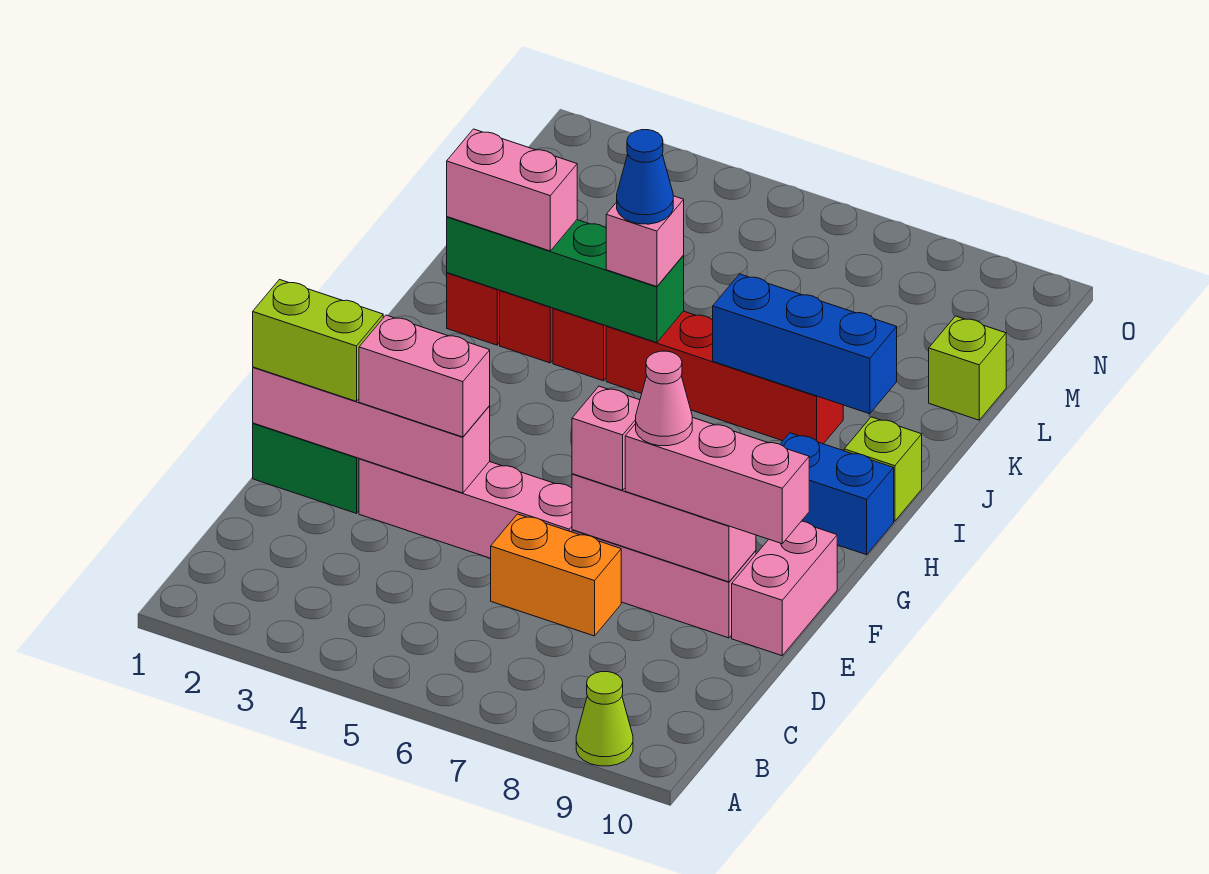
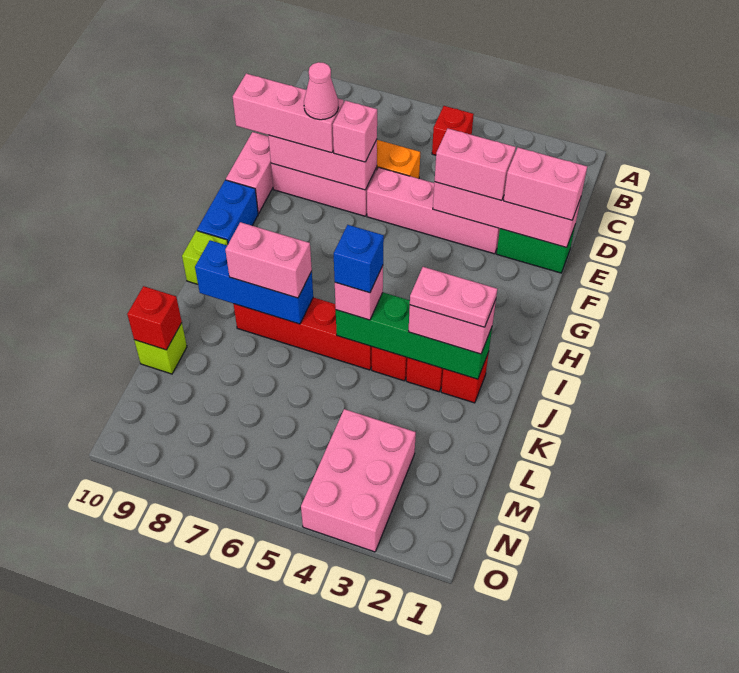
lime cone A9 level 1 -> none
none -> red brick B5 level 1
lime brick E1:E2 level 3 -> pink brick E1:E2 level 3
blue brick H9:H10 level 1 -> blue brick G10:H10 level 1
none -> pink plate J2:J3 level 4
blue cone J5 level 4 -> blue brick J5 level 4
none -> pink brick J7:J8 level 3
none -> red brick L10 level 2
none -> pink brick M3:O4 level 1

